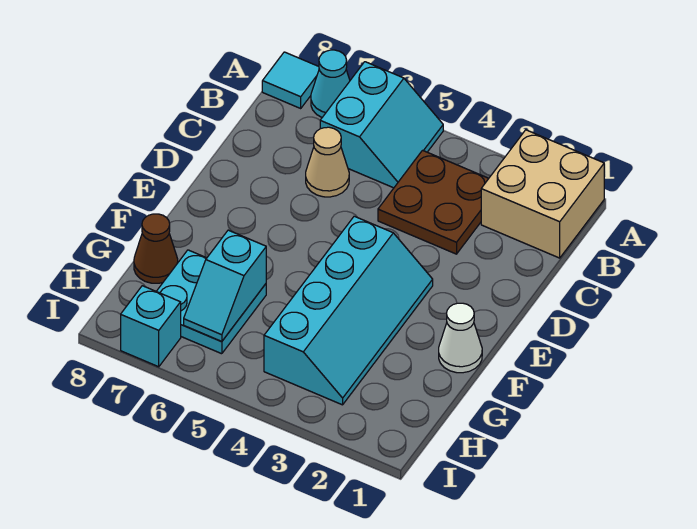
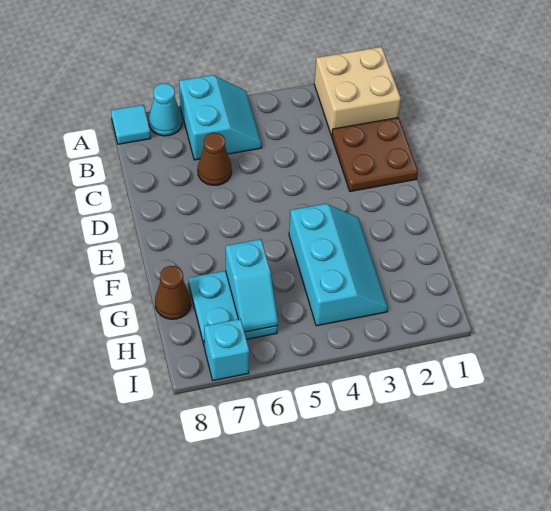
brown plate B3:C4 level 1 -> brown plate C1:D2 level 1
tan cone C6 level 1 -> brown cone C6 level 1
cyan slope E3:H4 level 1 top 4 -> cyan slope F3:H4 level 1 top 4
white cone F1 level 1 -> none

